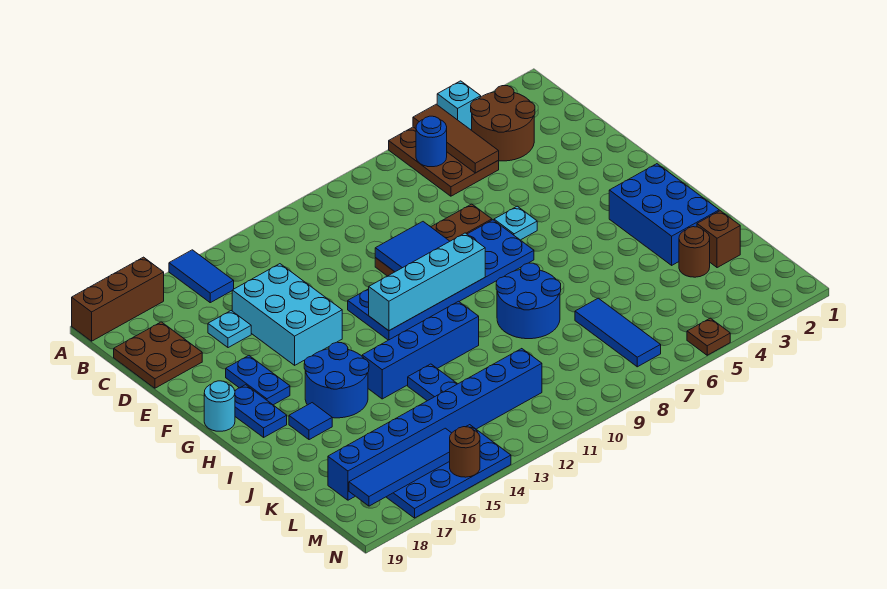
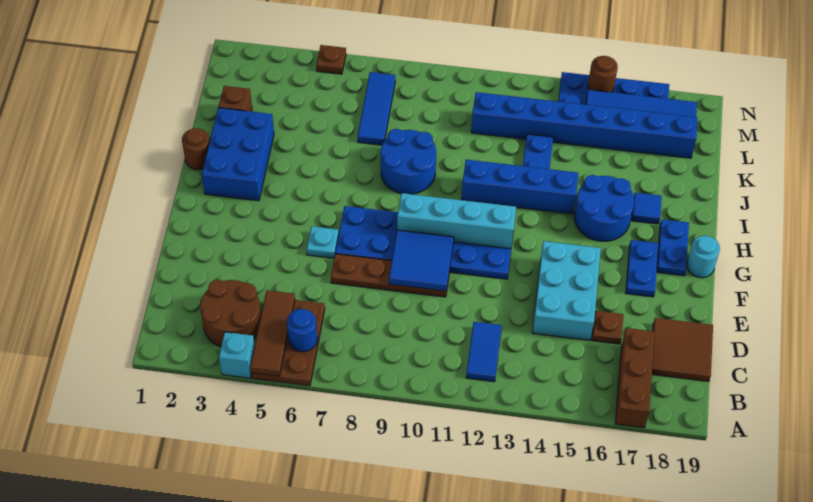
blue tile A15:B15 level 1 -> blue tile B12:C12 level 1
brown brick A17:A19 level 1 -> brown brick A17:C17 level 1
brown plate C18:D19 level 1 -> brown tile C18:D19 level 1
cyan plate D16 level 1 -> brown plate D16 level 1
brown round brick K3 level 1 -> brown round brick I1 level 1

